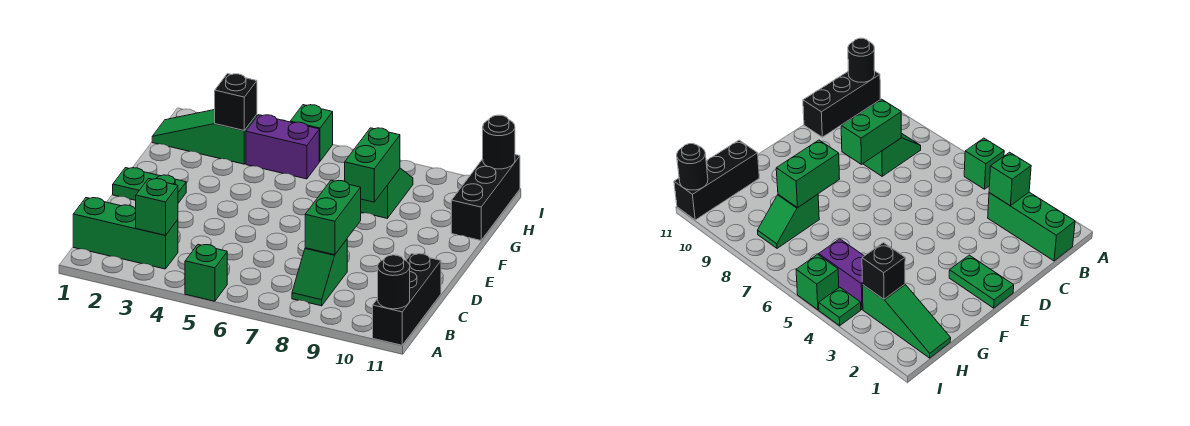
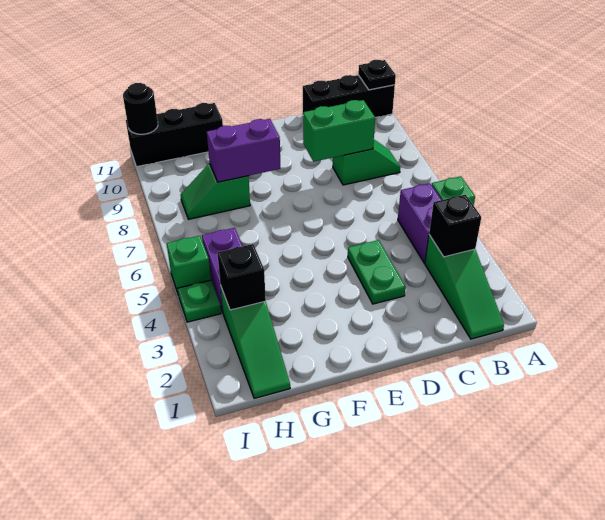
black round brick A11 level 2 -> black plate A11 level 2
green brick B1:B3 level 1 -> green slope B1:B3 level 1 top 3
green brick B3 level 2 -> black brick B3 level 2
none -> purple brick B4:B5 level 1
green plate E1:E2 level 1 -> green plate D3:D4 level 1
green brick F8:G8 level 2 -> purple brick F8:G8 level 2

